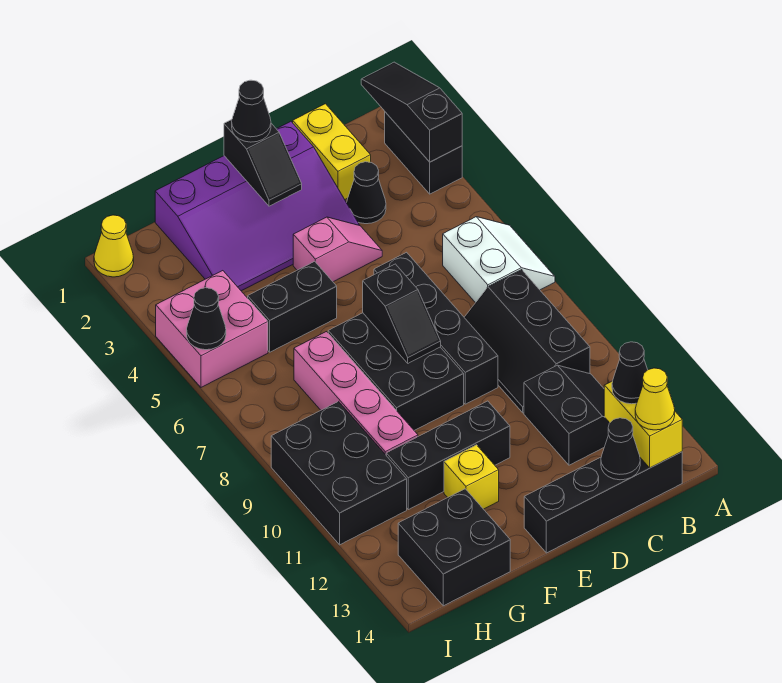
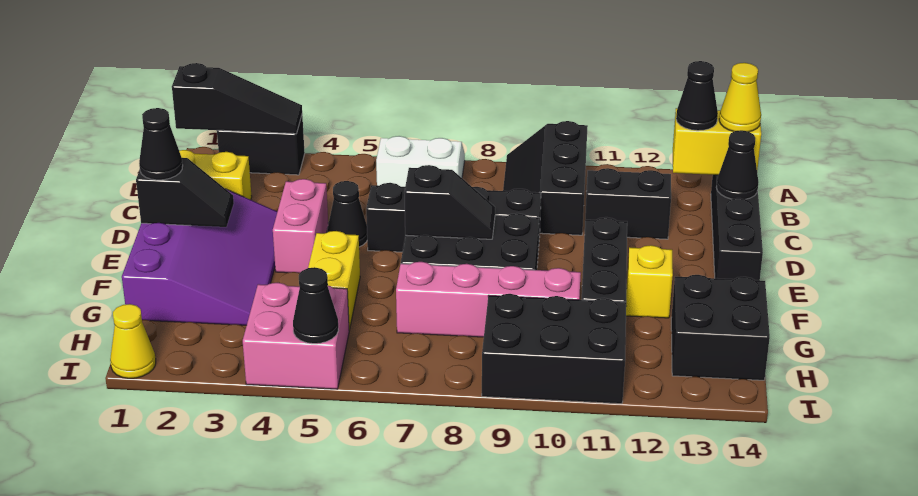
black slope A1:A3 level 2 top 3 -> black slope A1:A3 level 2 top 1
black slope B8:C10 level 1 top B -> black slope A9:C10 level 1 top 10
black cone C3 level 1 -> black cone D5 level 1
pink slope D4:E4 level 1 top E -> pink brick D4:E4 level 1
black brick F5:G5 level 1 -> yellow brick F5:G5 level 1

